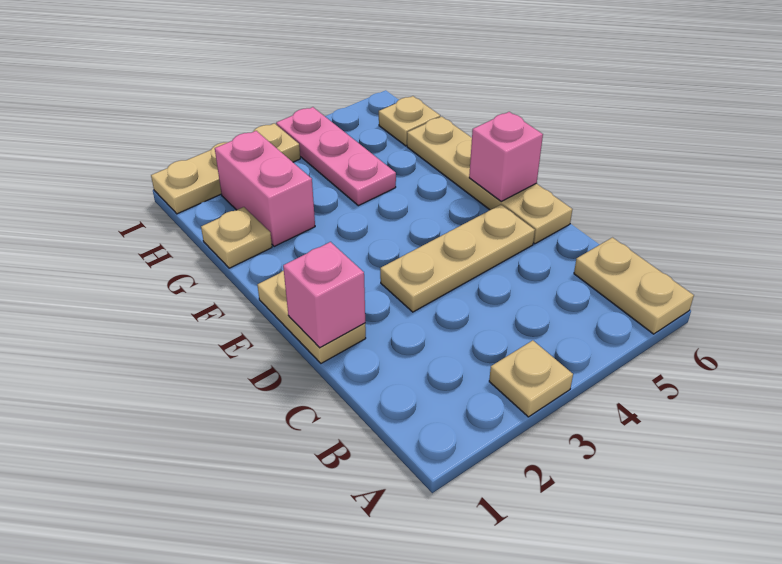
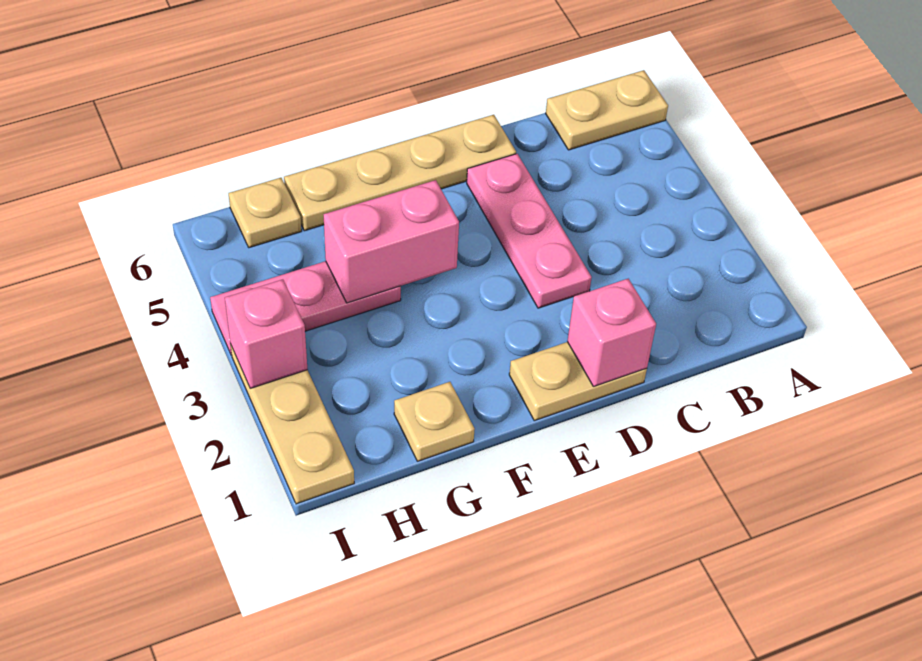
tan plate A3 level 1 -> none
tan plate D3:D5 level 1 -> pink plate D3:D5 level 1
pink brick E6 level 2 -> pink brick I3 level 2
pink brick G2:H2 level 1 -> pink brick F4:G4 level 2

